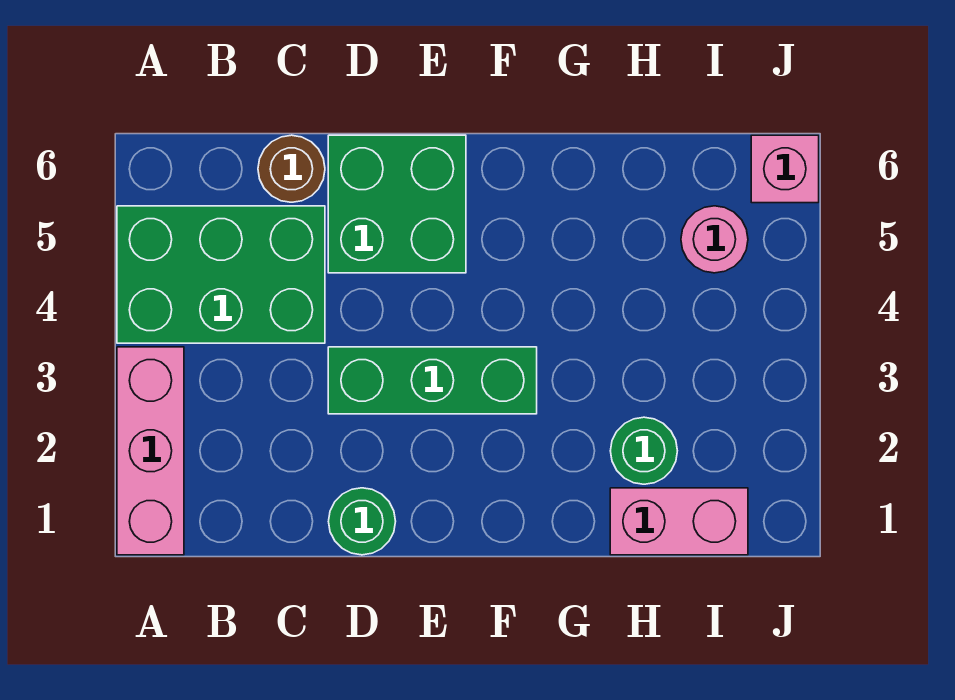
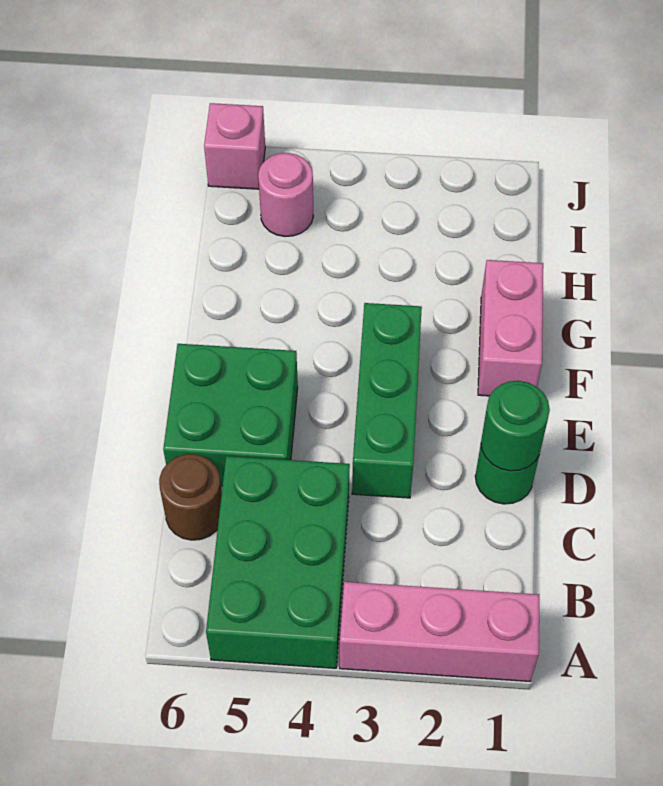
pink brick H1:I1 level 1 -> pink brick F1:G1 level 1
green round brick H2 level 1 -> green round brick D1 level 2

